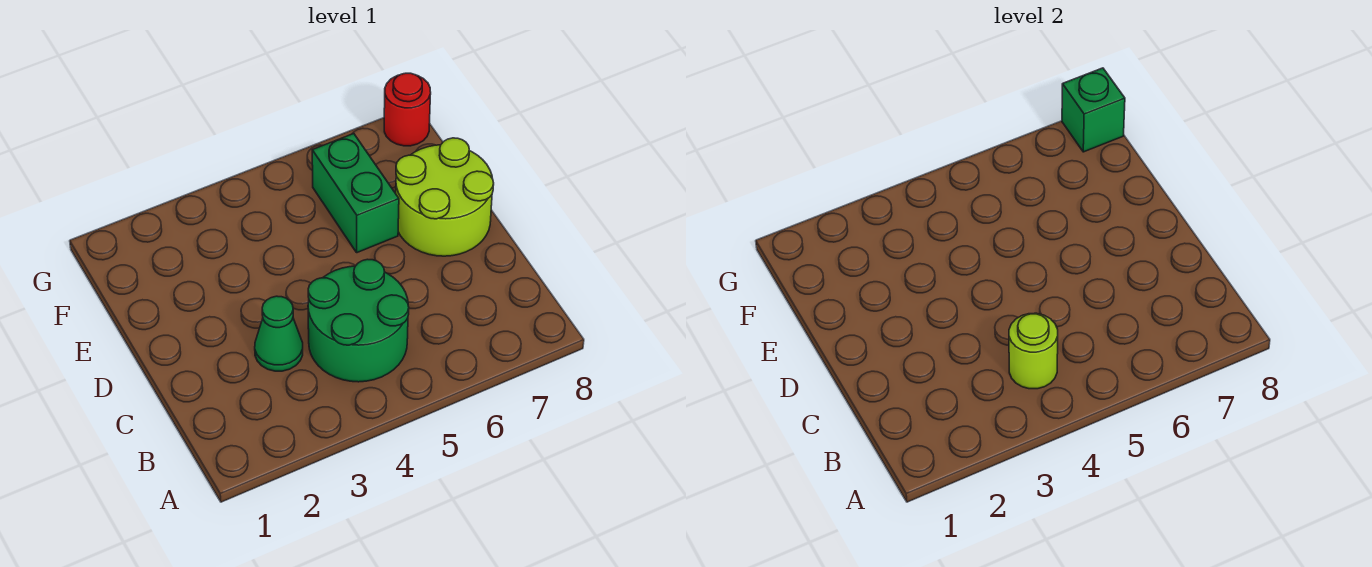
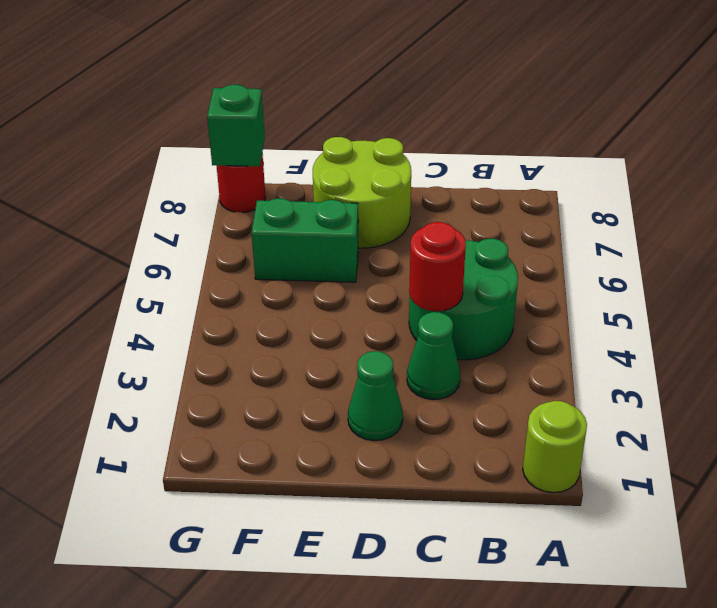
lime round brick B4 level 2 -> lime round brick A1 level 1
none -> red round brick C4 level 2
none -> green cone D2 level 1

